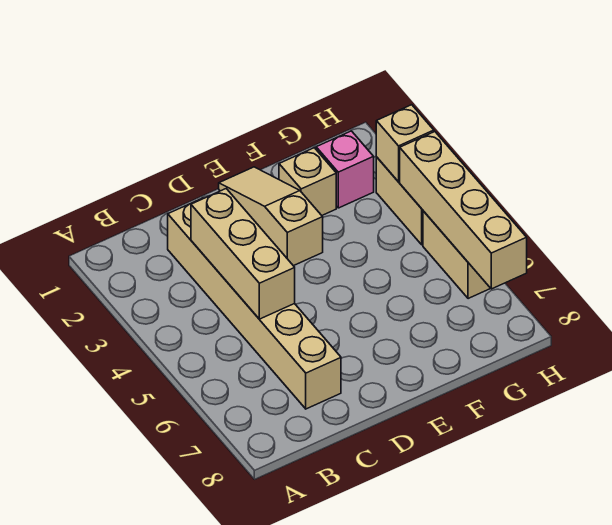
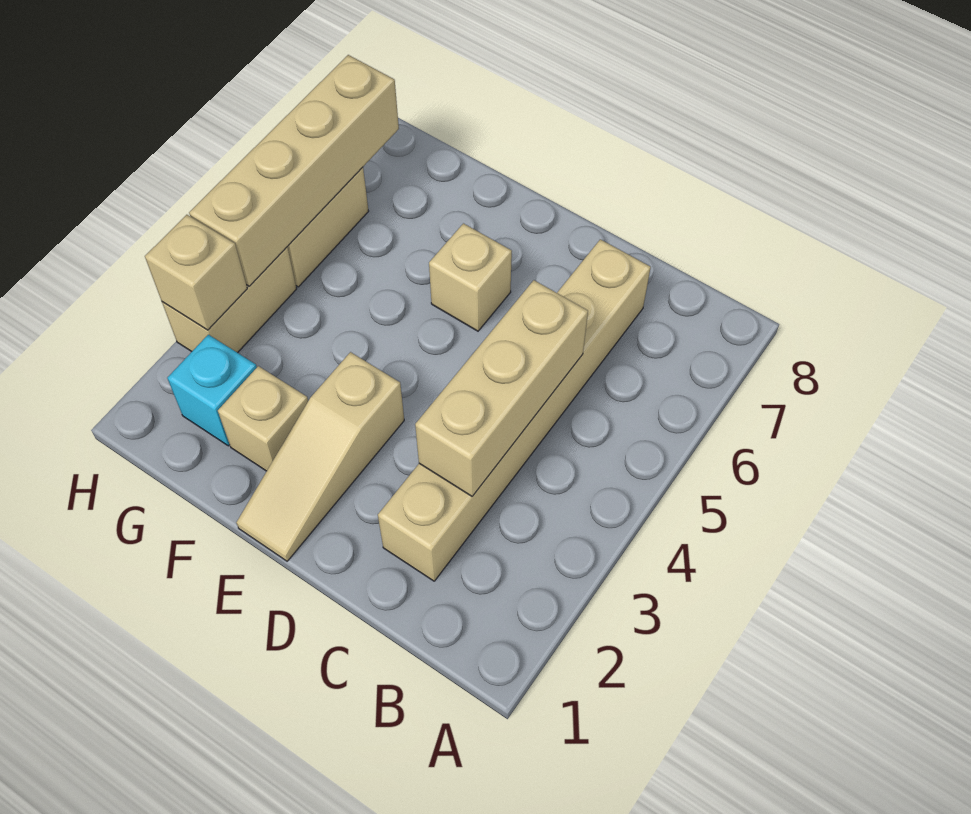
none -> tan brick E6 level 1
pink brick G2 level 1 -> cyan brick G2 level 1

